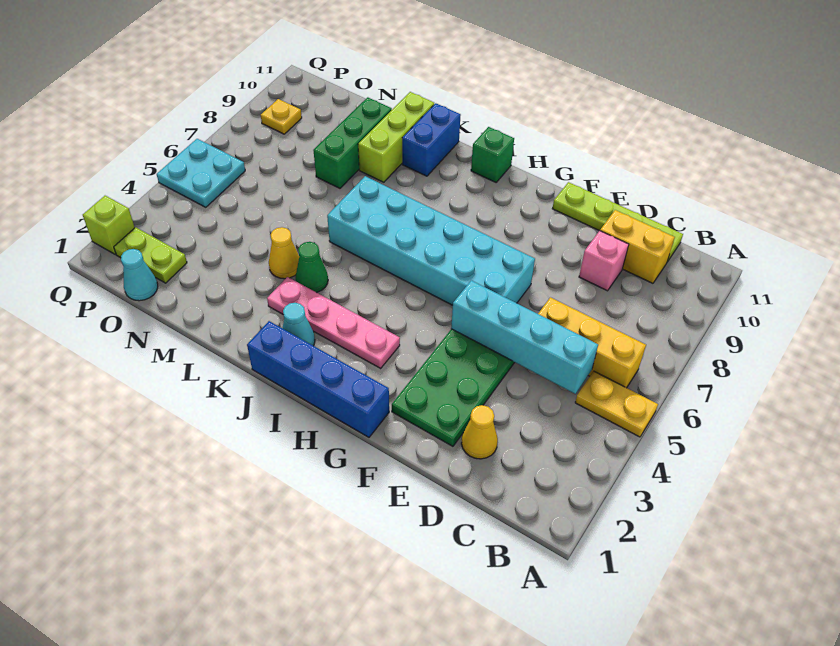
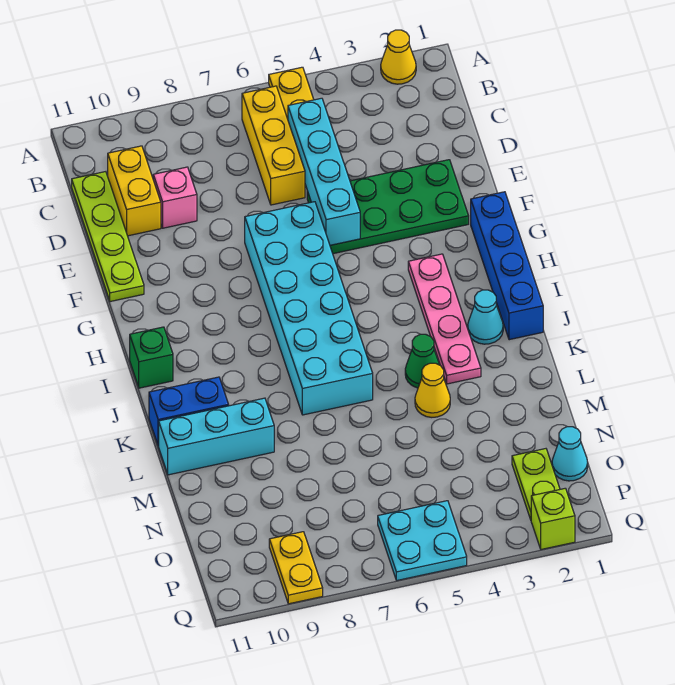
yellow cone D2 level 1 -> yellow cone A2 level 1
lime brick L9:L11 level 1 -> cyan brick L9:L11 level 1
green brick M8:M10 level 1 -> none
yellow plate P9 level 1 -> yellow plate P9:Q9 level 1

